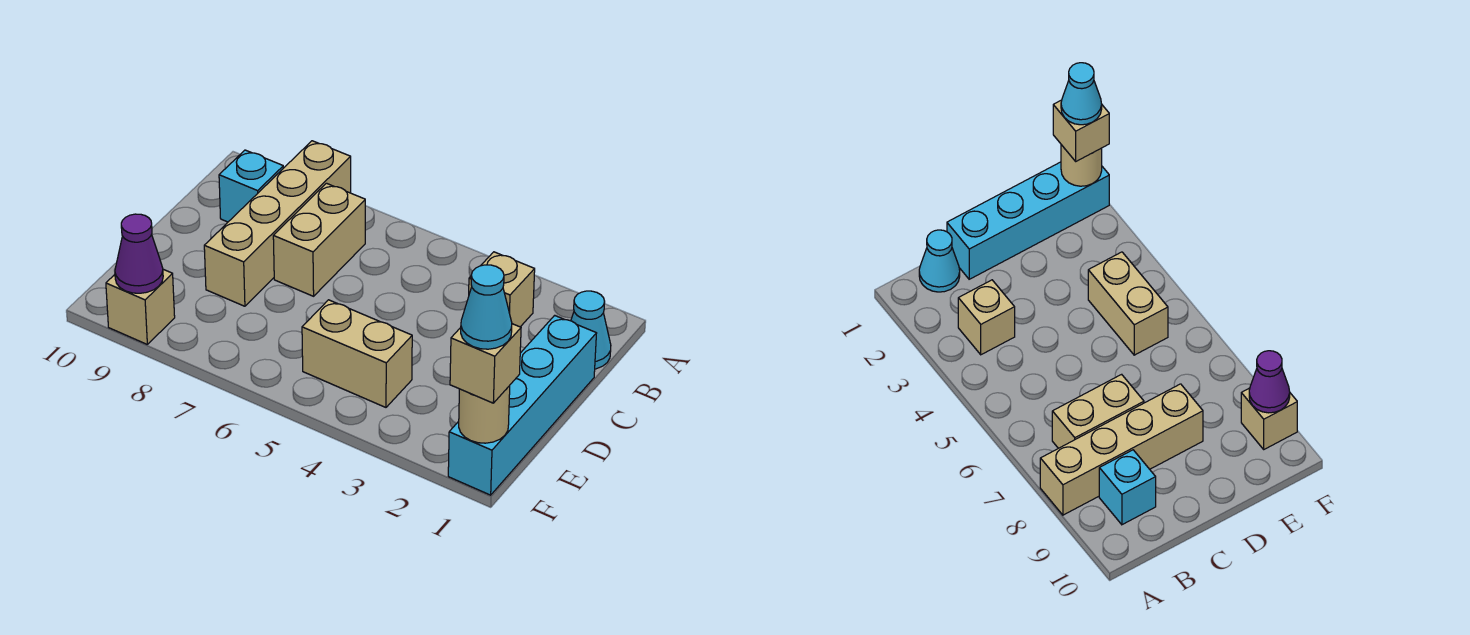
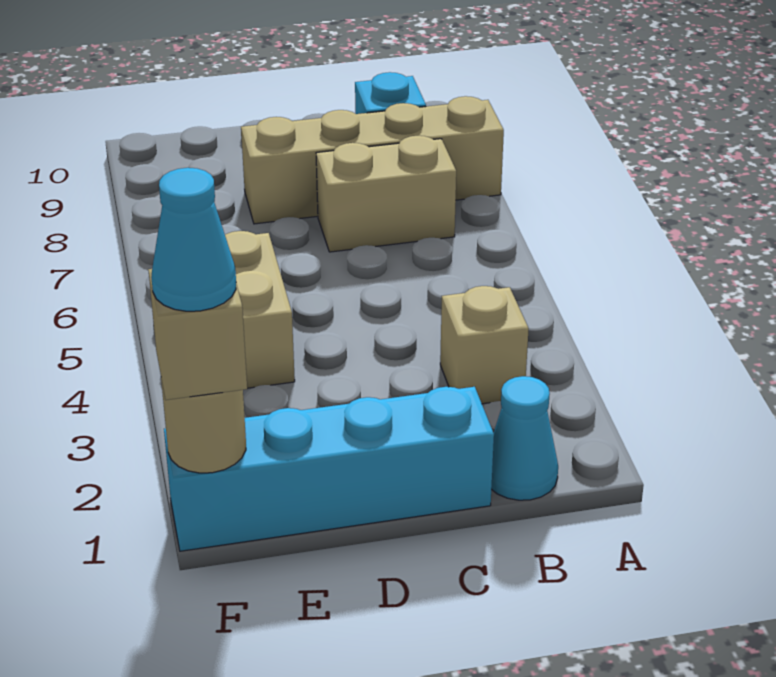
tan brick F9 level 1 -> none
purple cone F9 level 2 -> none

